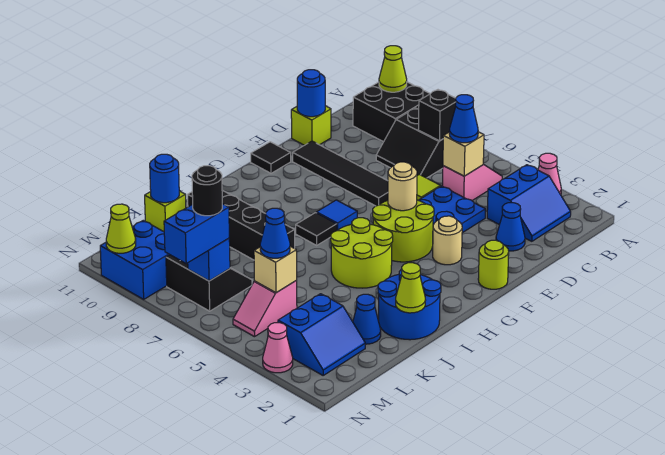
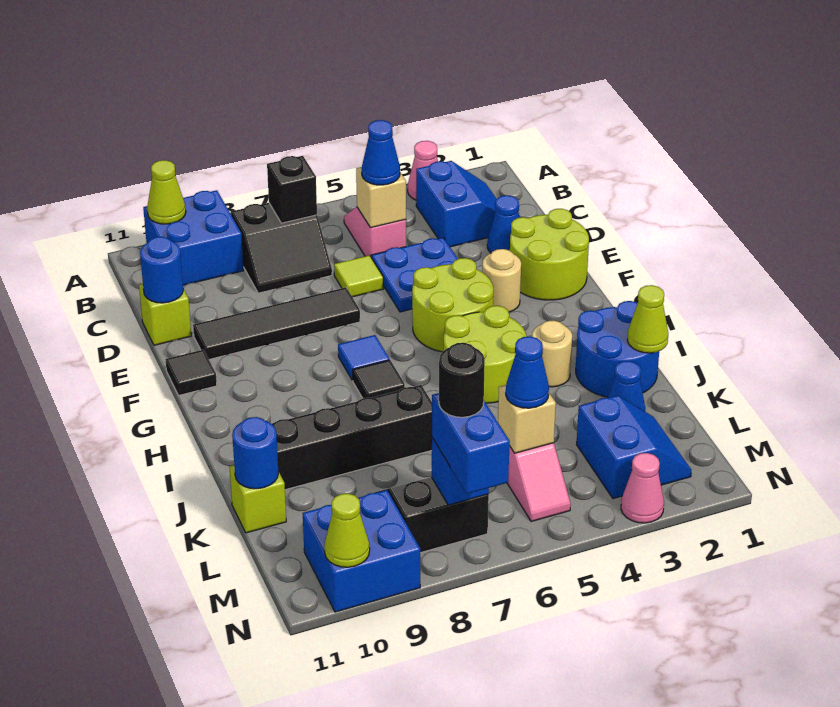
black brick A9:B10 level 1 -> blue brick A9:B10 level 1
lime round brick F1 level 1 -> lime round brick E1:F2 level 1
tan round brick F5 level 2 -> tan round brick I3 level 1

